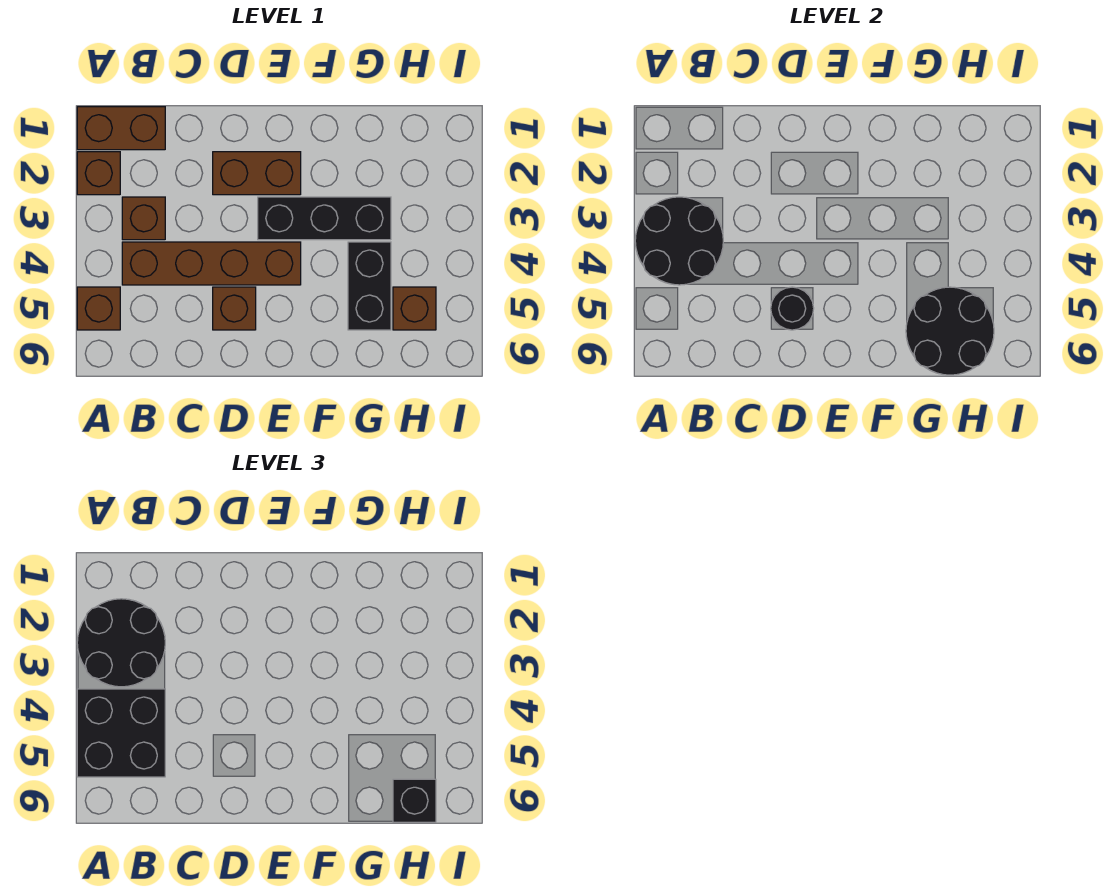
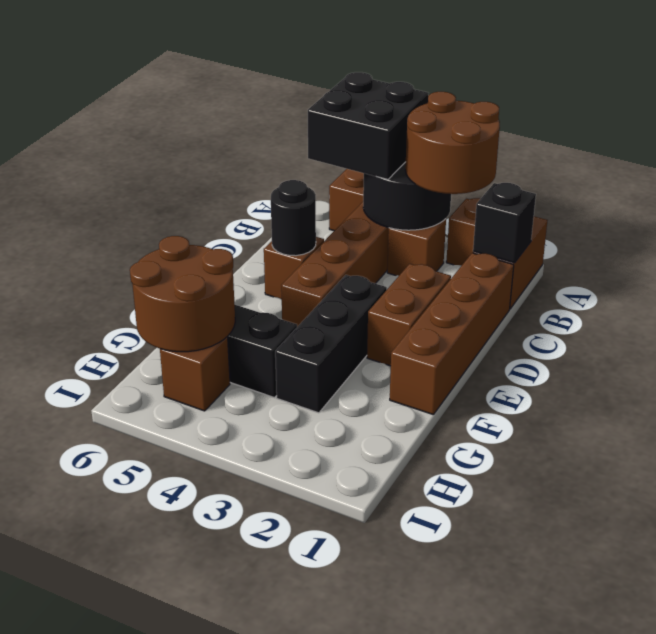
black round brick A2:B3 level 3 -> brown round brick A2:B3 level 3
none -> brown brick C1:F1 level 1
black round brick G5:H6 level 2 -> brown round brick G5:H6 level 2
black brick H6 level 3 -> black brick B1 level 2

